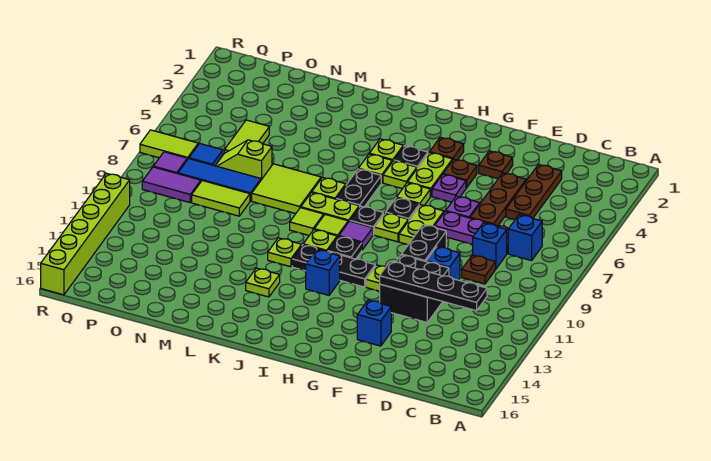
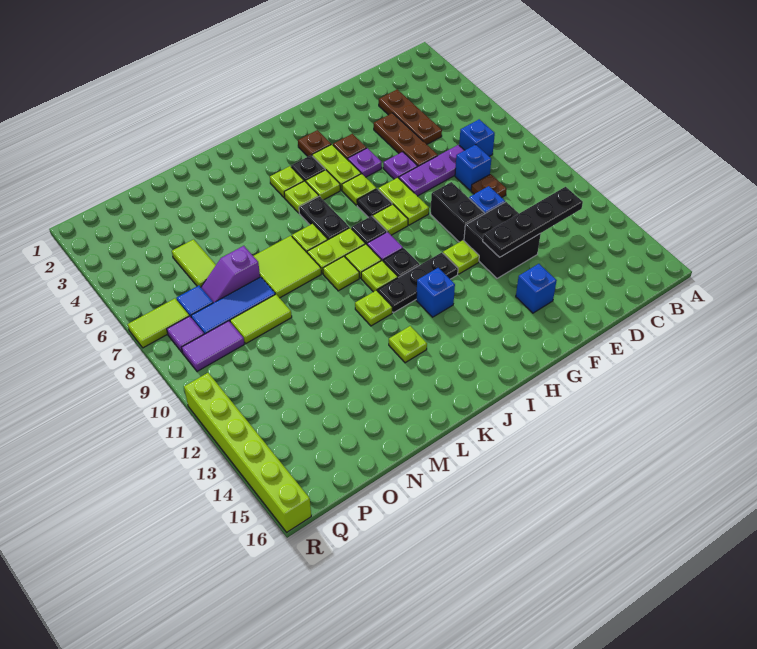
brown plate F3 level 1 -> none
lime slope N7:O7 level 1 top N -> purple slope N7:O7 level 1 top N

